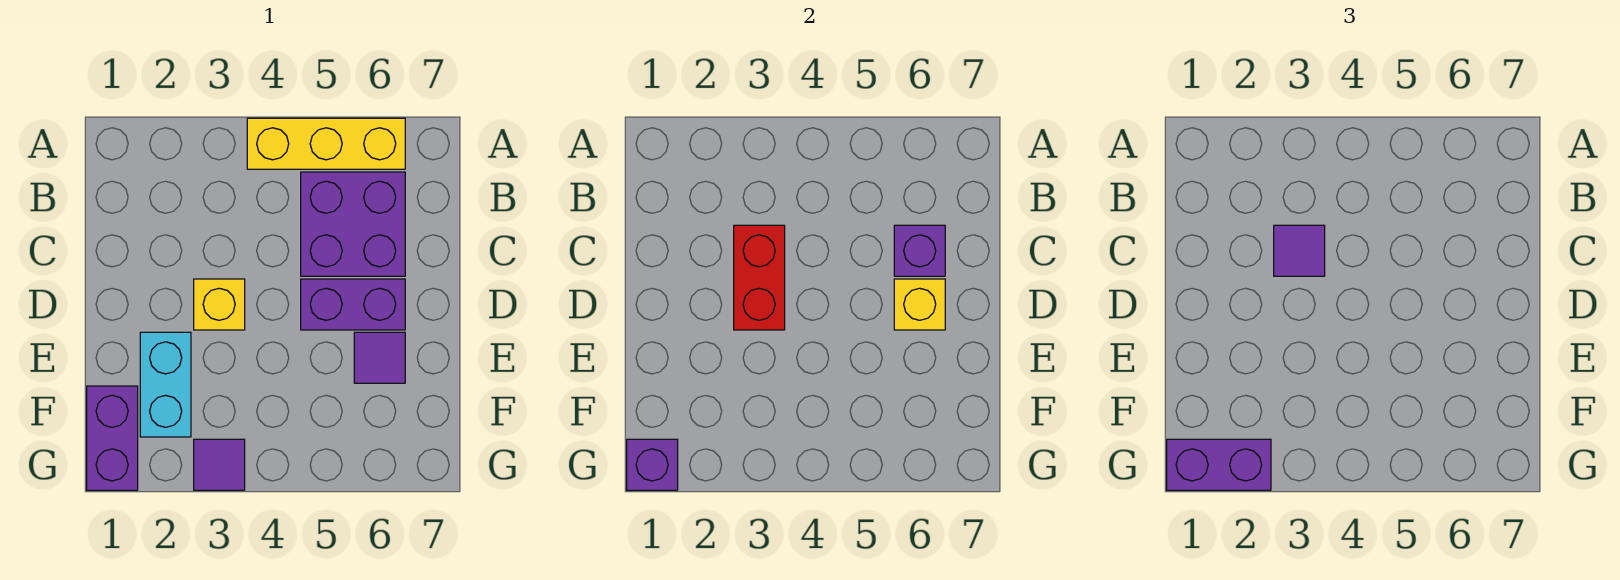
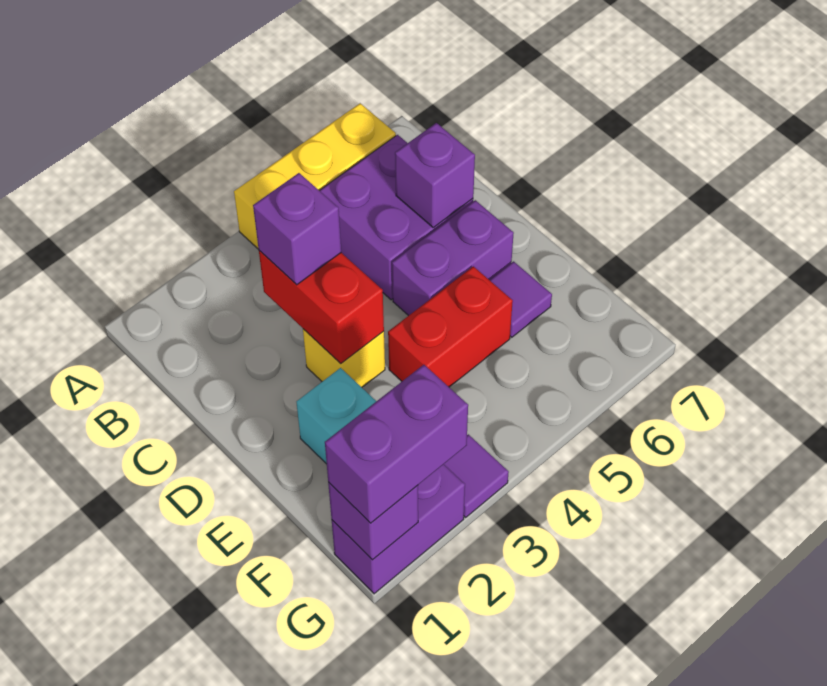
purple tile C3 level 3 -> purple brick C3 level 3
yellow brick D6 level 2 -> none
none -> red brick E4:E5 level 1
purple brick F1:G1 level 1 -> purple brick G1:G2 level 1

